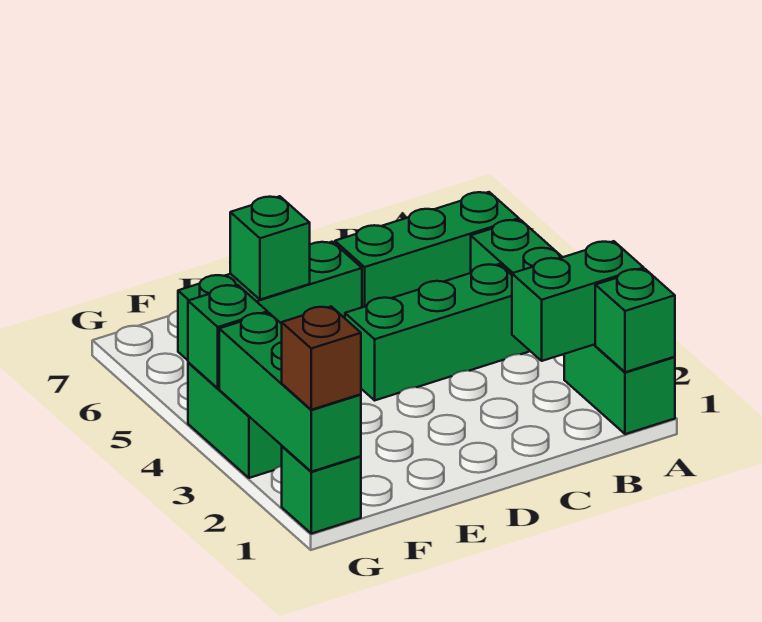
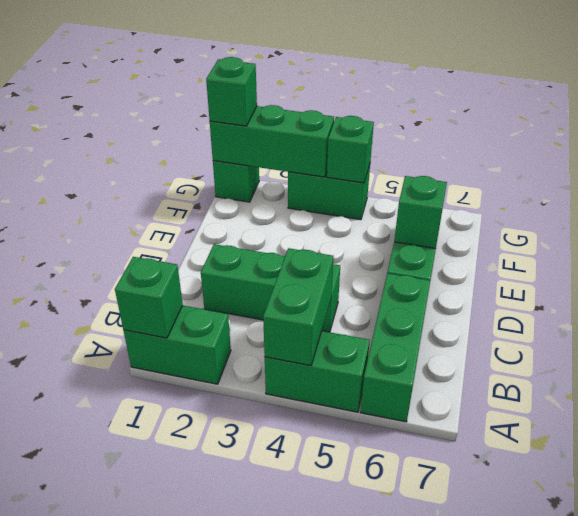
green brick A2:B2 level 2 -> green brick A4:B4 level 2
green brick B4:D4 level 1 -> green brick C2:C4 level 1
brown brick G1 level 3 -> green brick G1 level 3

